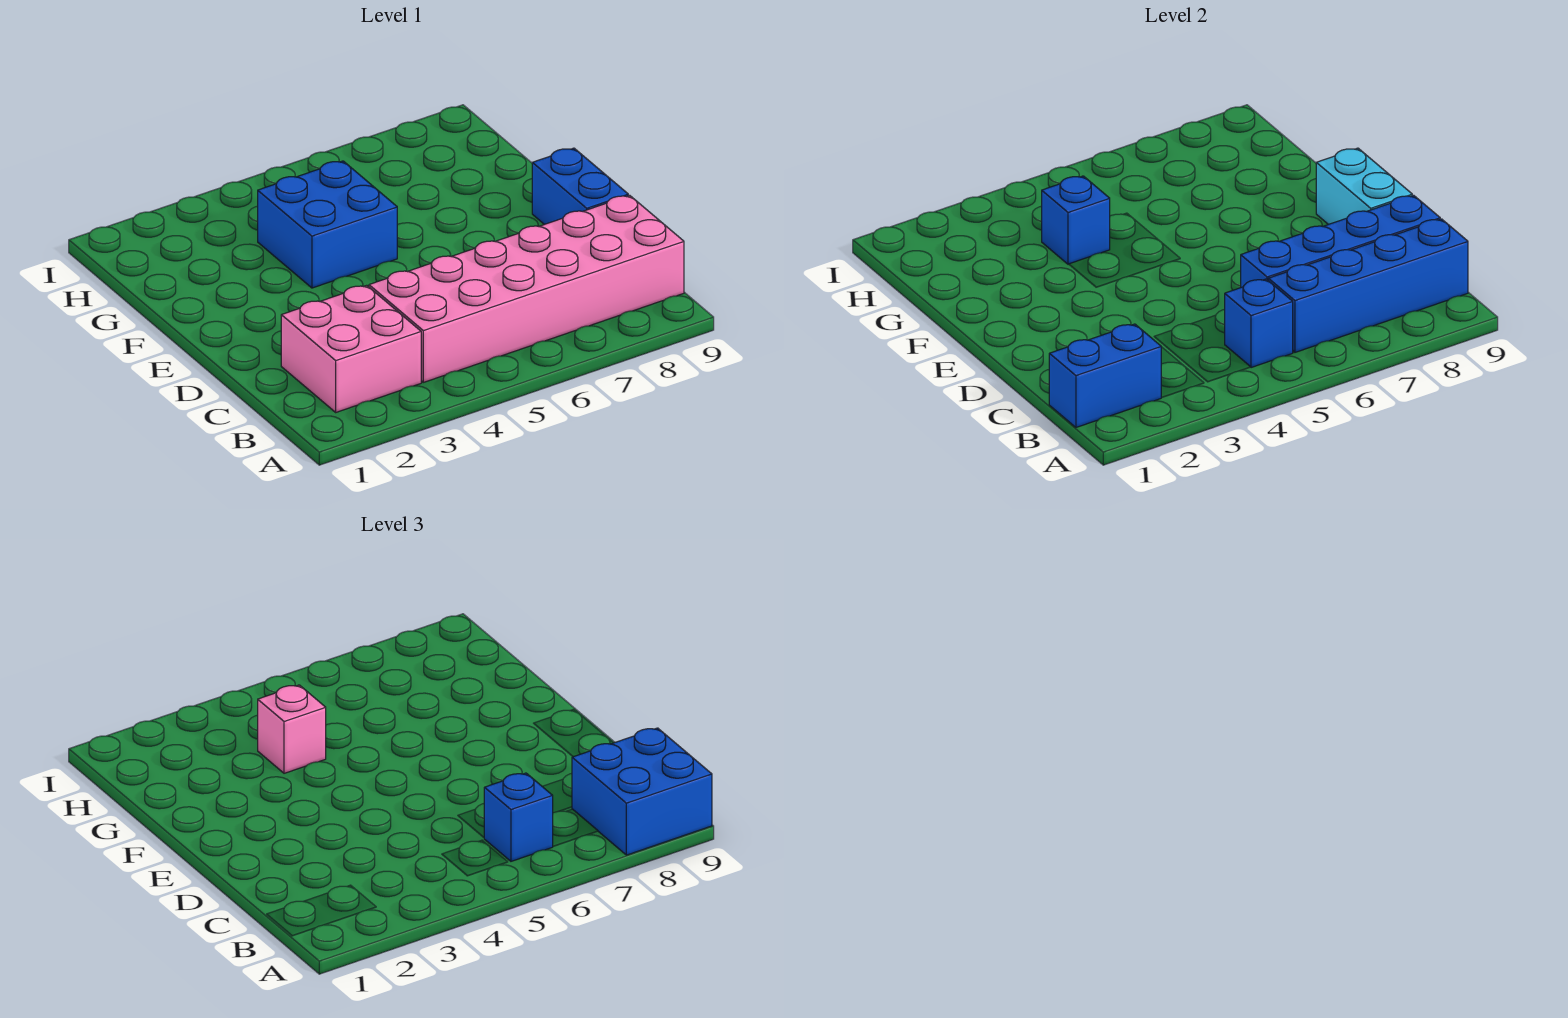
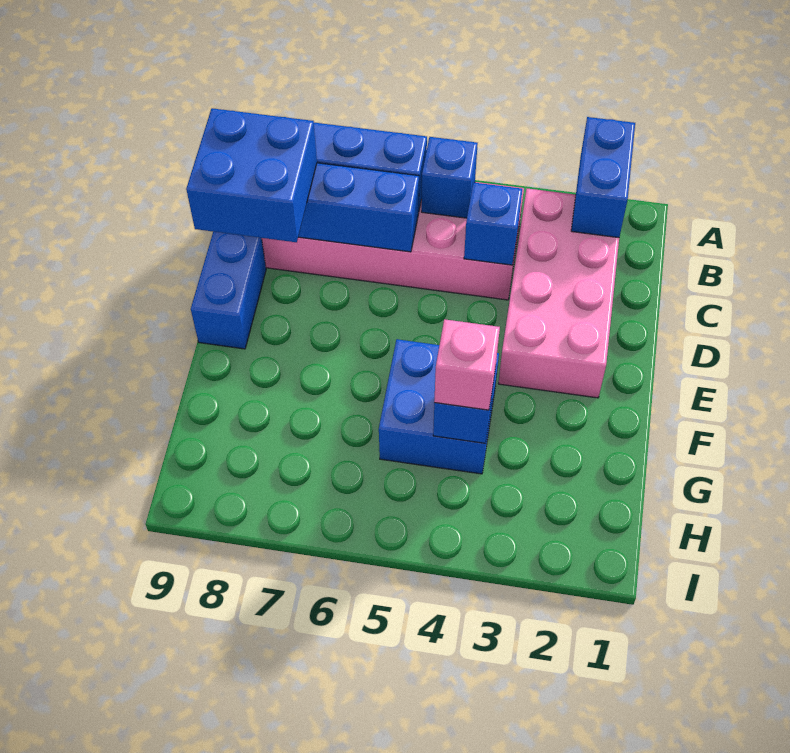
blue brick A8:B9 level 3 -> blue brick C8:D9 level 3
blue brick B1:B2 level 2 -> blue brick A2:B2 level 2
pink brick B2:C3 level 1 -> pink brick B2:E3 level 1
blue brick B6 level 3 -> blue brick C4 level 2
cyan brick D9:E9 level 2 -> none

